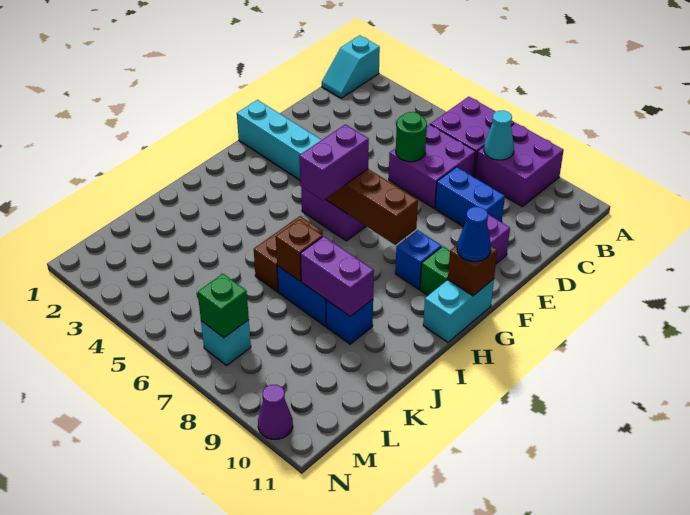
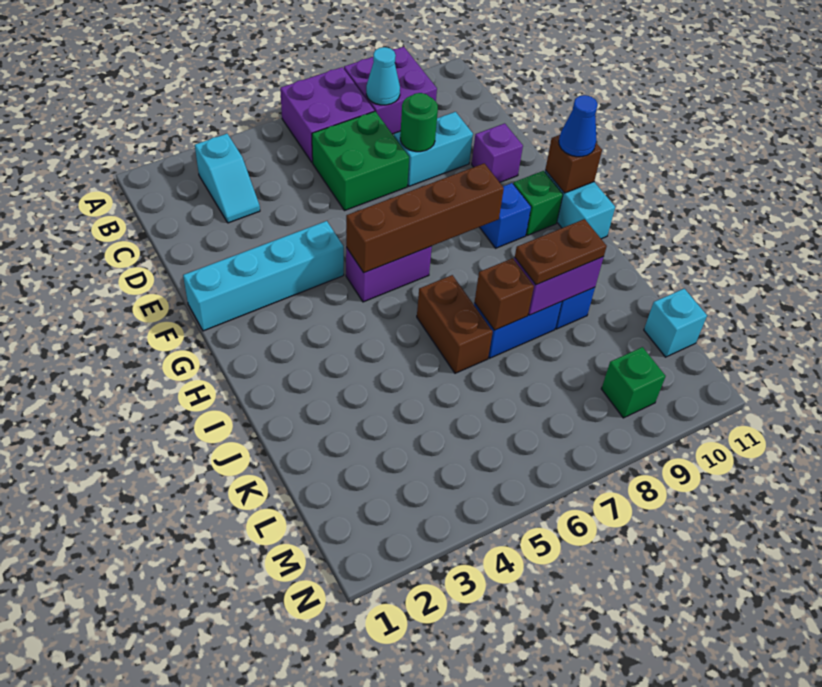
cyan slope A1:B1 level 1 top A -> cyan slope B3:C3 level 1 top B
purple brick C6:D7 level 1 -> green brick C6:D7 level 1
green round brick D6 level 2 -> green round brick D8 level 2
blue brick D8:D9 level 1 -> cyan brick D8:D9 level 1
purple brick G6:H6 level 3 -> none
none -> brown plate J8:J9 level 3
cyan brick M7 level 1 -> cyan brick L11 level 1
green brick M7 level 2 -> green brick M9 level 1
purple cone N10 level 1 -> none

